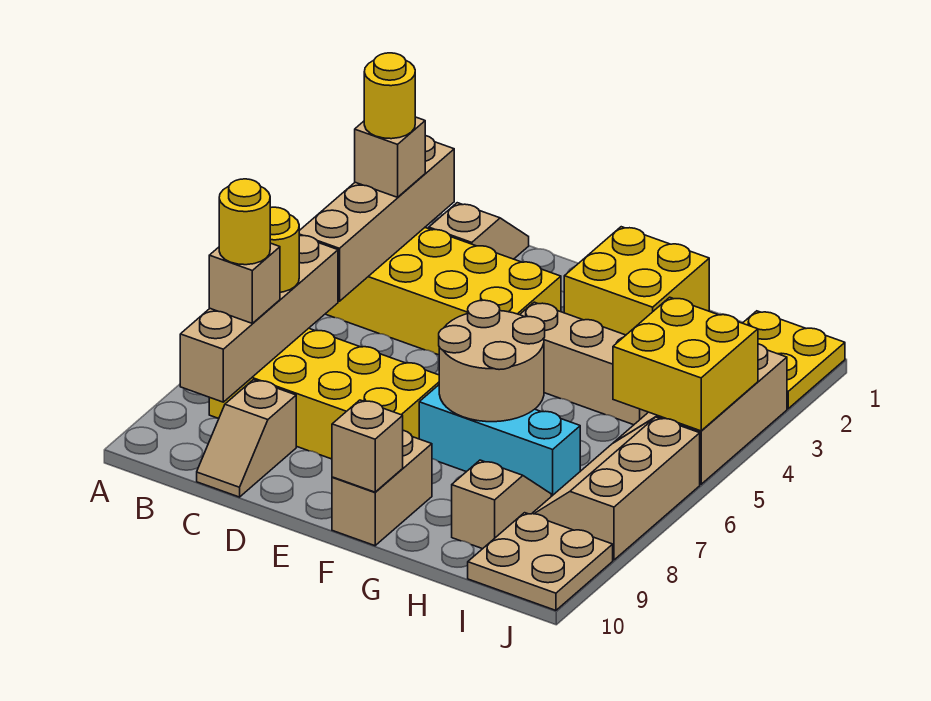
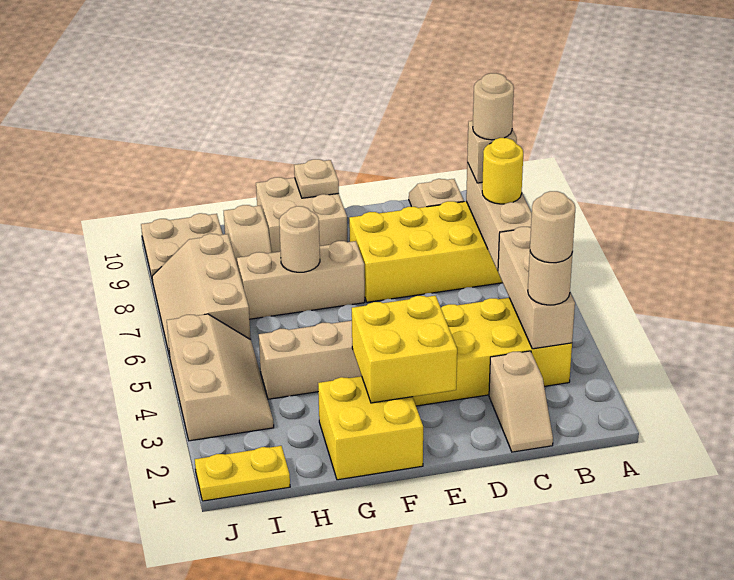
tan brick B2:B5 level 2 -> tan brick B3:B5 level 2
tan brick B3 level 3 -> tan round brick B3 level 3
yellow round brick B3 level 4 -> tan round brick B3 level 4
tan brick B6:B9 level 2 -> tan brick B6:B8 level 2
yellow round brick B8 level 4 -> tan round brick B8 level 4
tan round brick F6:G7 level 2 -> tan round brick G7 level 2
cyan brick F7:H7 level 1 -> tan brick F7:H7 level 1
tan brick F9:F10 level 1 -> tan brick F9:G10 level 1
tan brick F10 level 2 -> tan plate F10 level 2
yellow plate I1:J2 level 1 -> yellow plate I1:J1 level 1
yellow brick I4:J5 level 2 -> yellow brick E2:F3 level 2
tan slope I6:J8 level 1 top J -> tan slope I6:J8 level 1 top I

